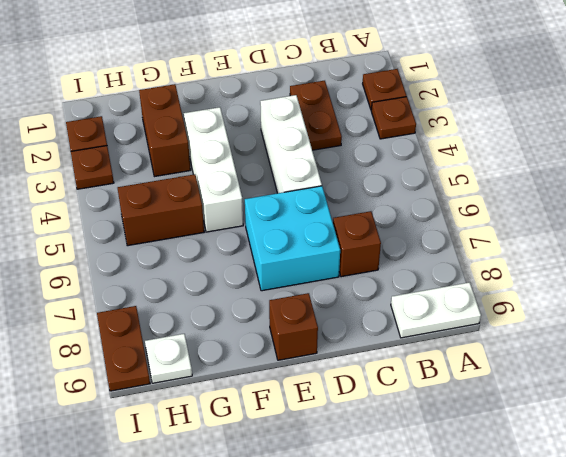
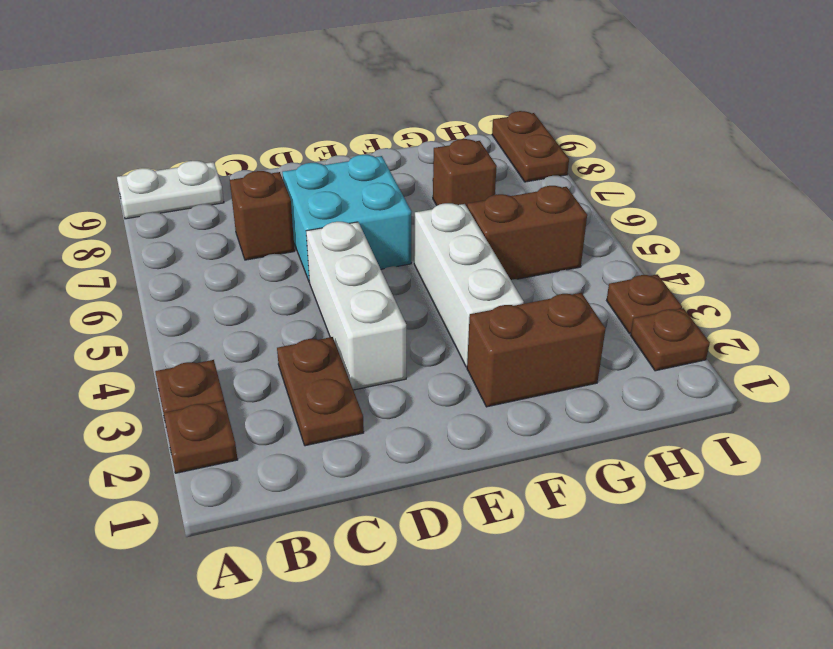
brown brick E9 level 1 -> brown brick G7 level 1
brown brick G2:G3 level 1 -> brown brick F2:G2 level 1
white plate H9 level 1 -> none

